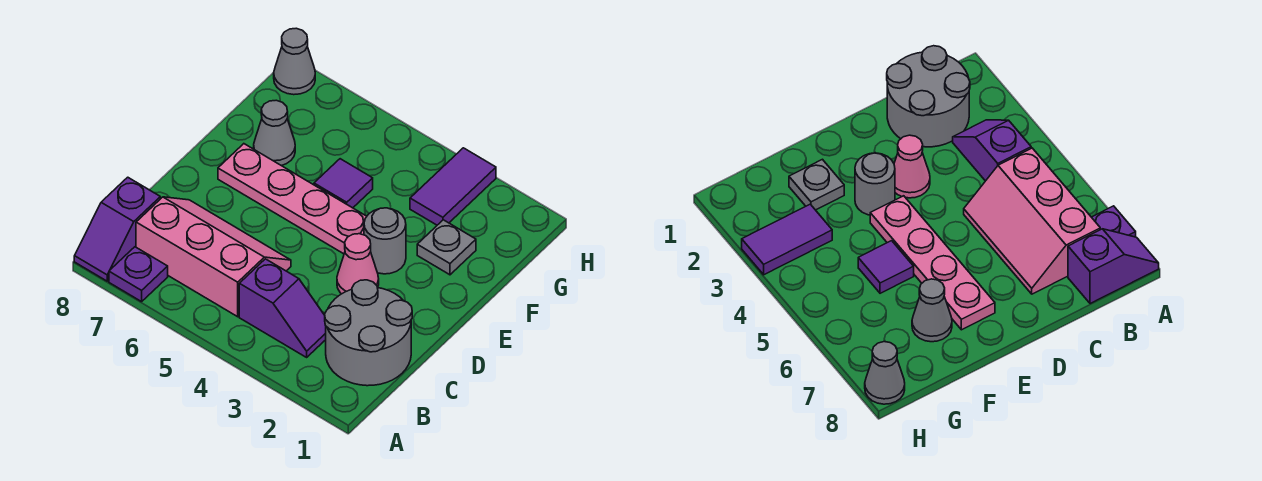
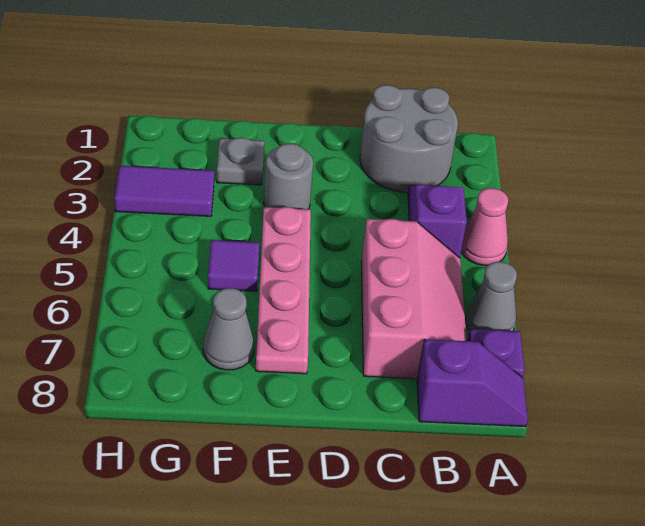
pink slope B5:C7 level 1 top B -> pink slope B5:C7 level 1 top C
pink cone D3 level 1 -> pink cone A4 level 1
grey cone H8 level 1 -> grey cone A6 level 1

